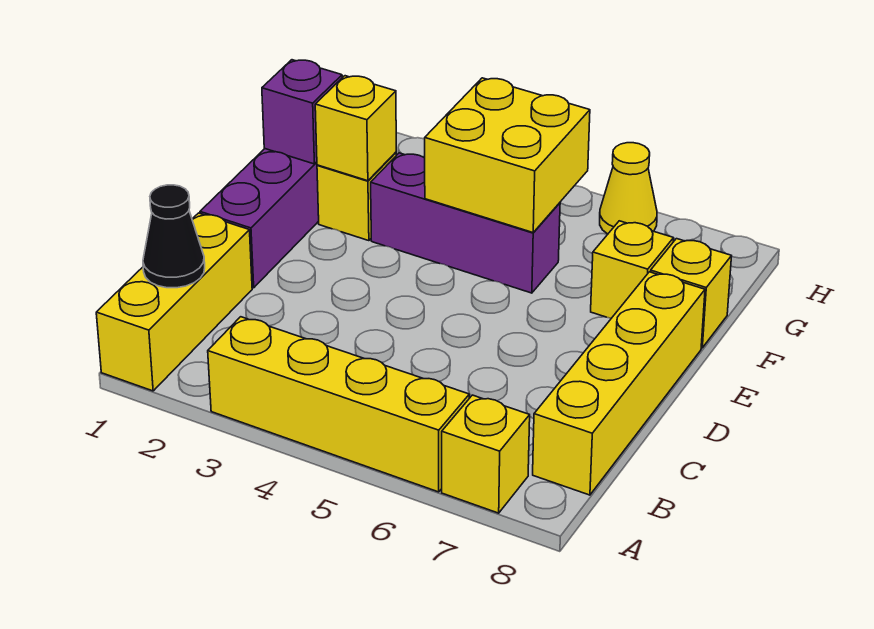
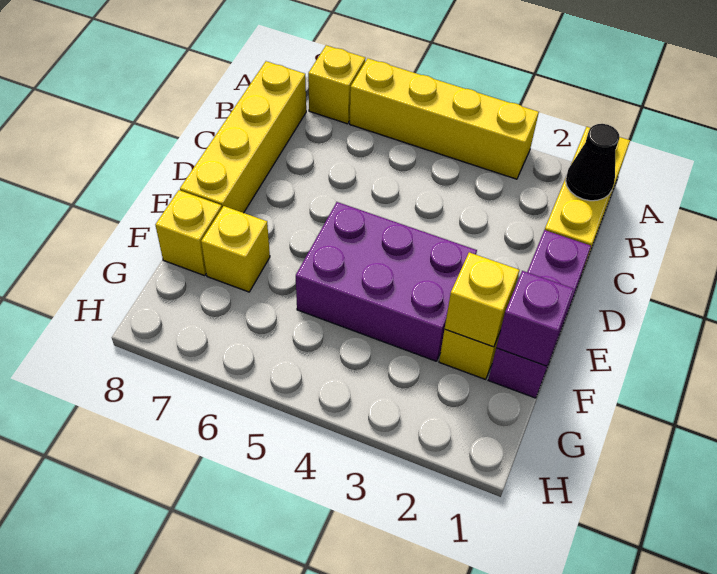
purple brick F3:F5 level 1 -> purple brick E3:F5 level 1
yellow brick F4:G5 level 2 -> none
yellow cone H6 level 1 -> none

